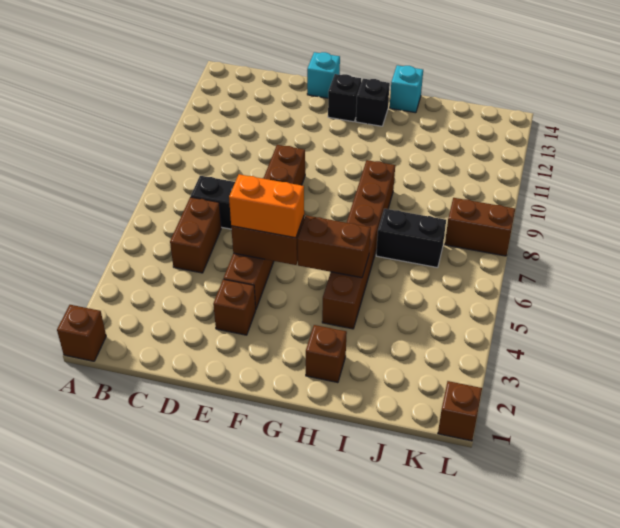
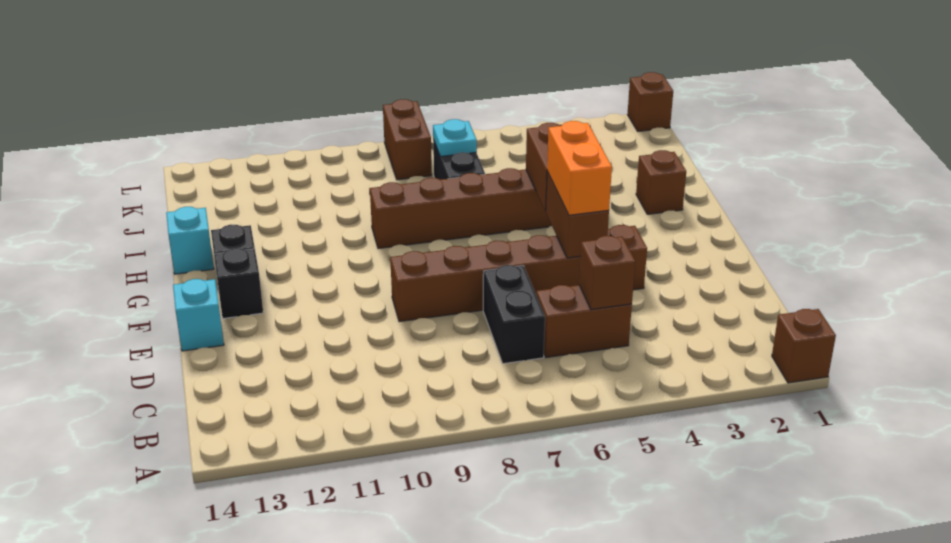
brown brick E3 level 1 -> brown brick C5 level 2
none -> cyan plate J7 level 2

